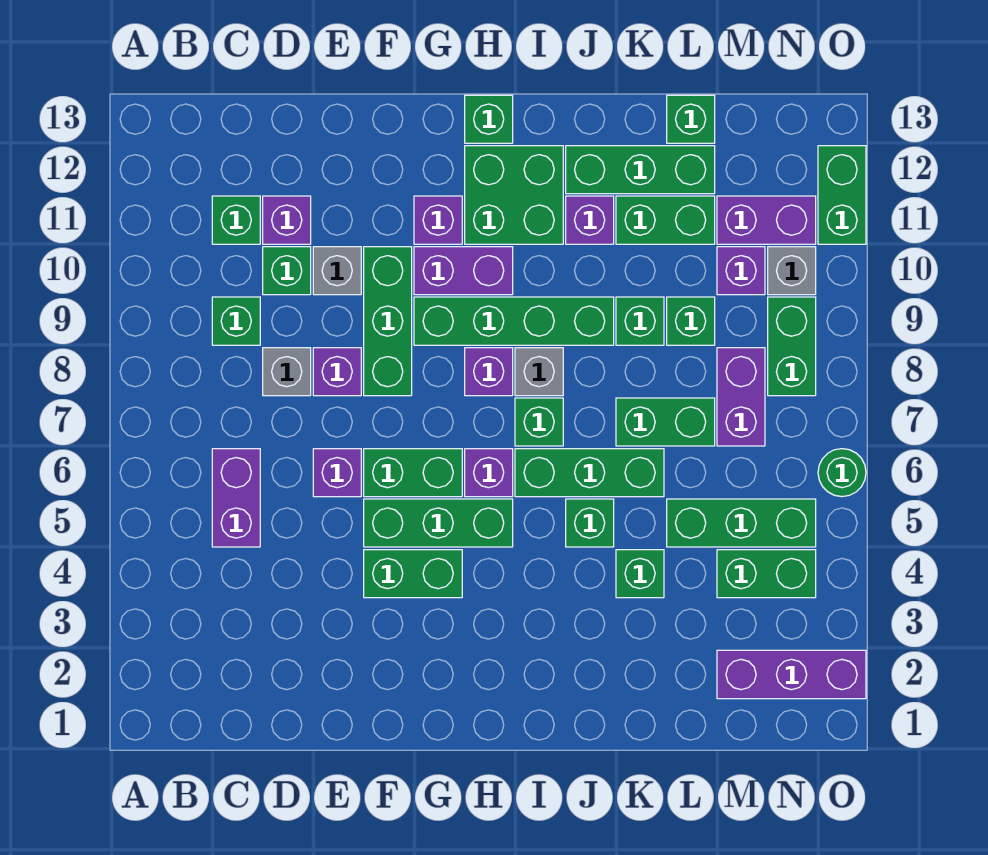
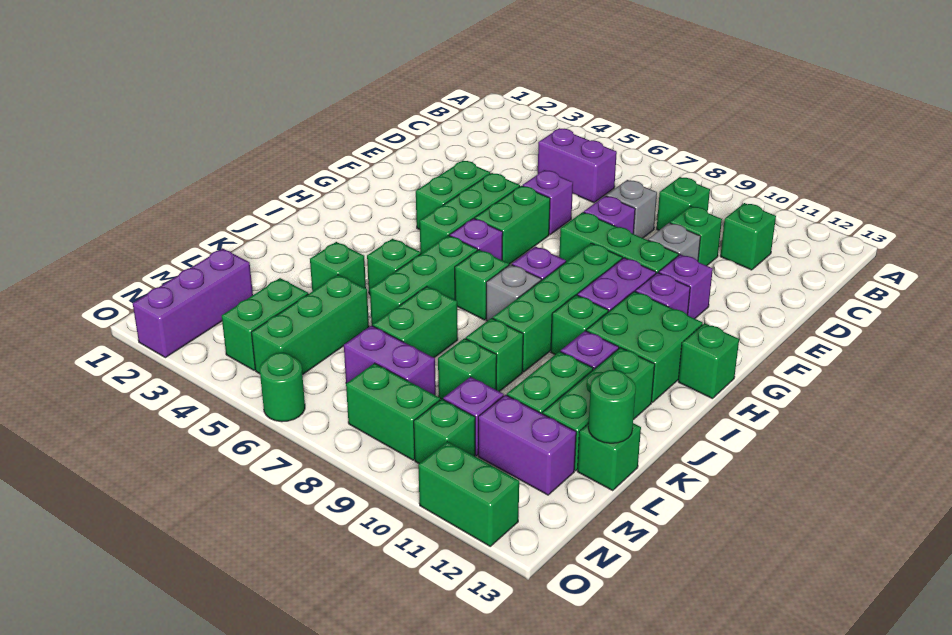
purple brick D11 level 1 -> purple brick F11 level 1
none -> green brick I10 level 1
none -> green round brick L13 level 2
purple brick M11:N11 level 1 -> purple brick M11:M12 level 1
grey brick N10 level 1 -> green brick N10 level 1

